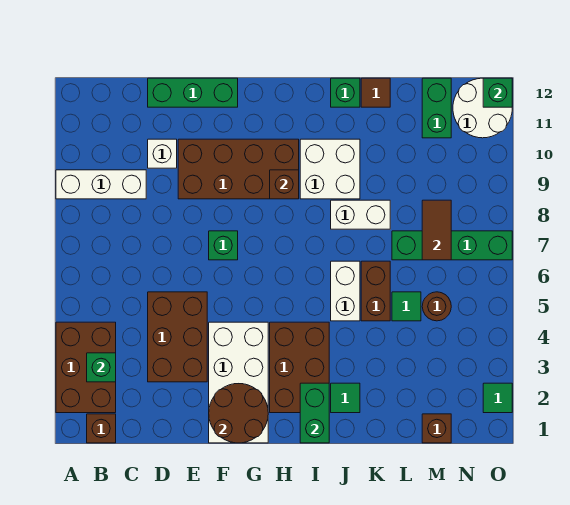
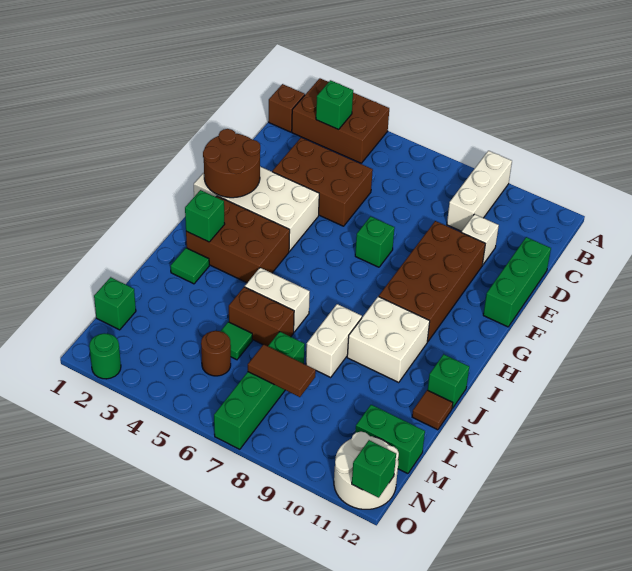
brown brick H9 level 2 -> none
green brick I1:I2 level 2 -> green brick I2 level 2
brown brick M1 level 1 -> green brick M1 level 1
green tile O2 level 1 -> green round brick O2 level 1

